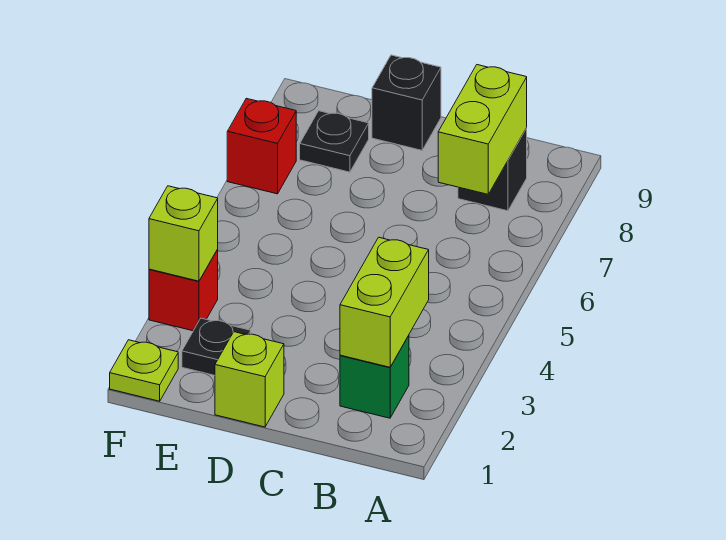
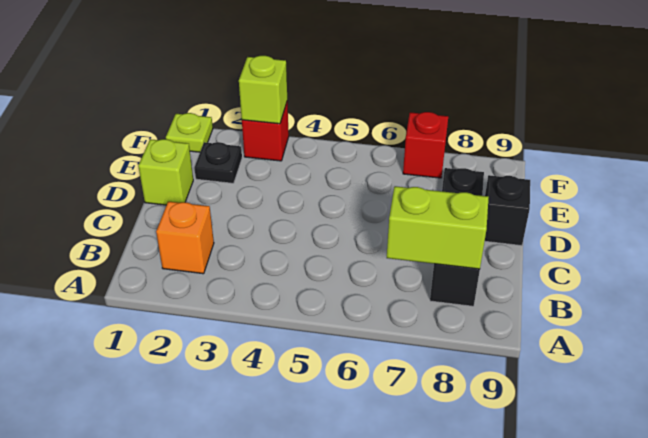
green brick B2 level 1 -> orange brick B2 level 1
lime brick B2:B3 level 2 -> none

